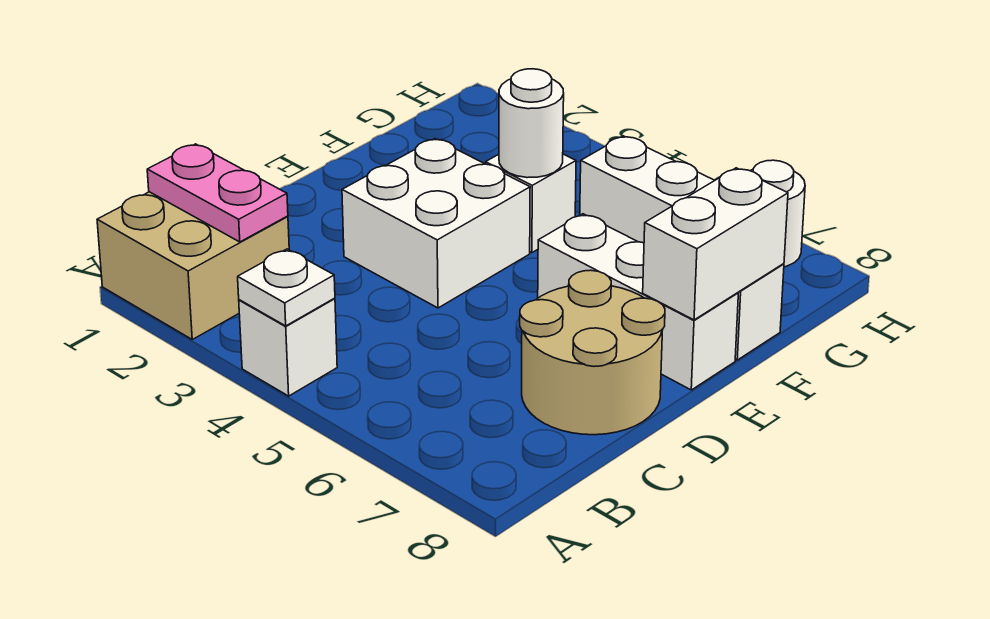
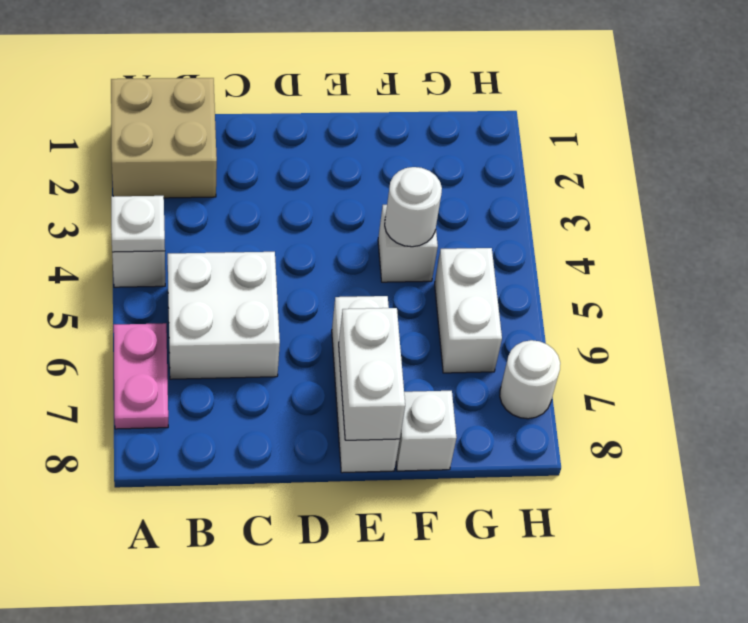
pink plate B1:B2 level 2 -> pink plate A6:A7 level 1
tan round brick C7:D8 level 1 -> none
white brick D3:E4 level 1 -> white brick B5:C6 level 1
white brick E8:F8 level 2 -> white brick E7:E8 level 2

